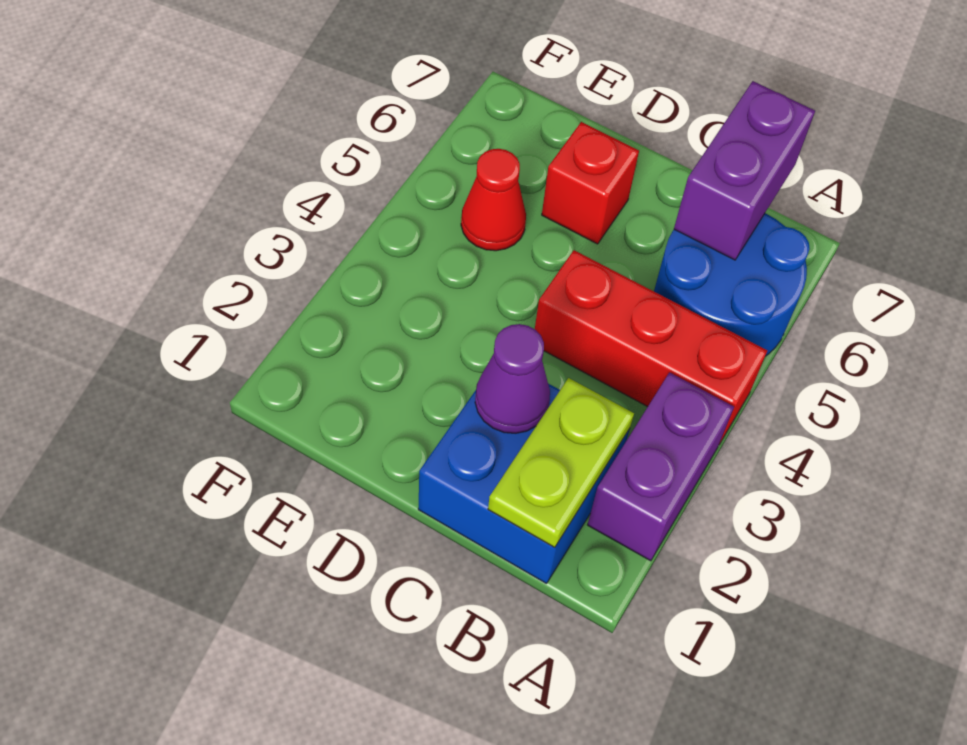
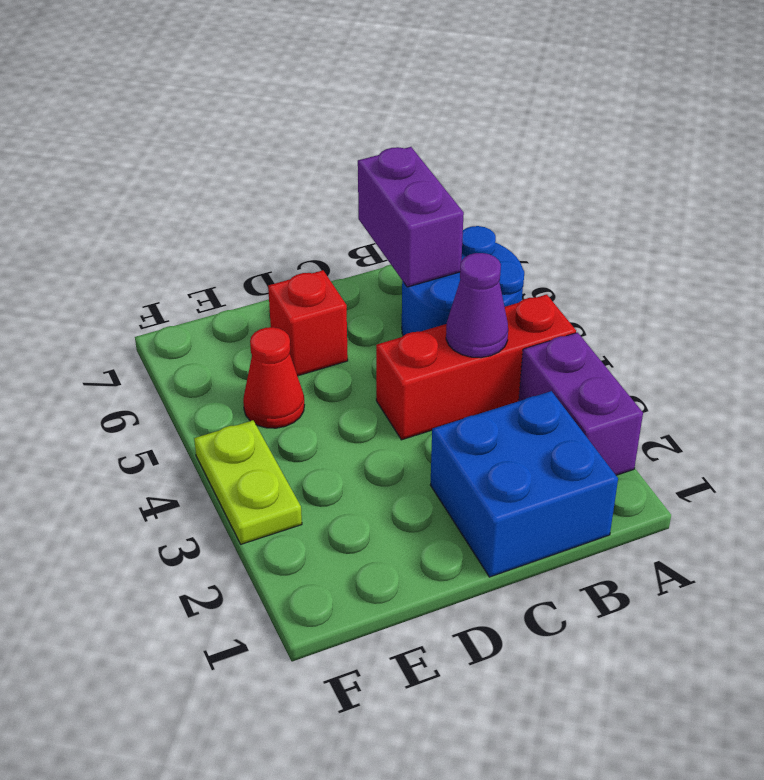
lime plate B1:B2 level 2 -> lime plate F3:F4 level 1
purple cone C2 level 2 -> purple cone B4 level 2

